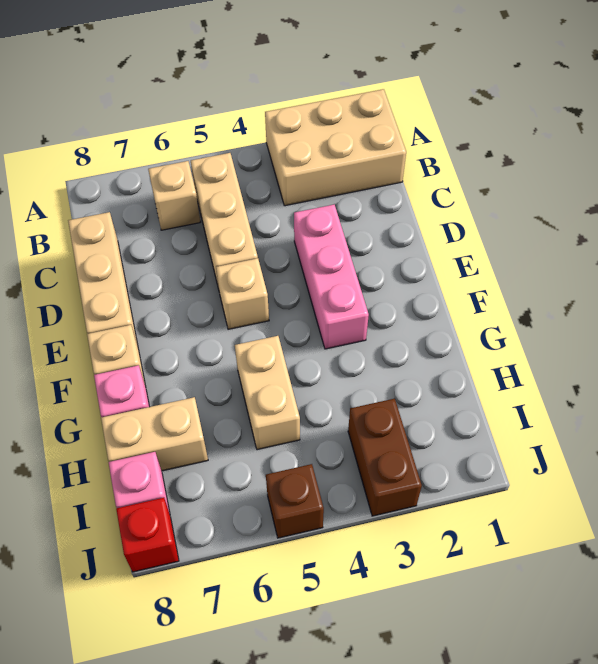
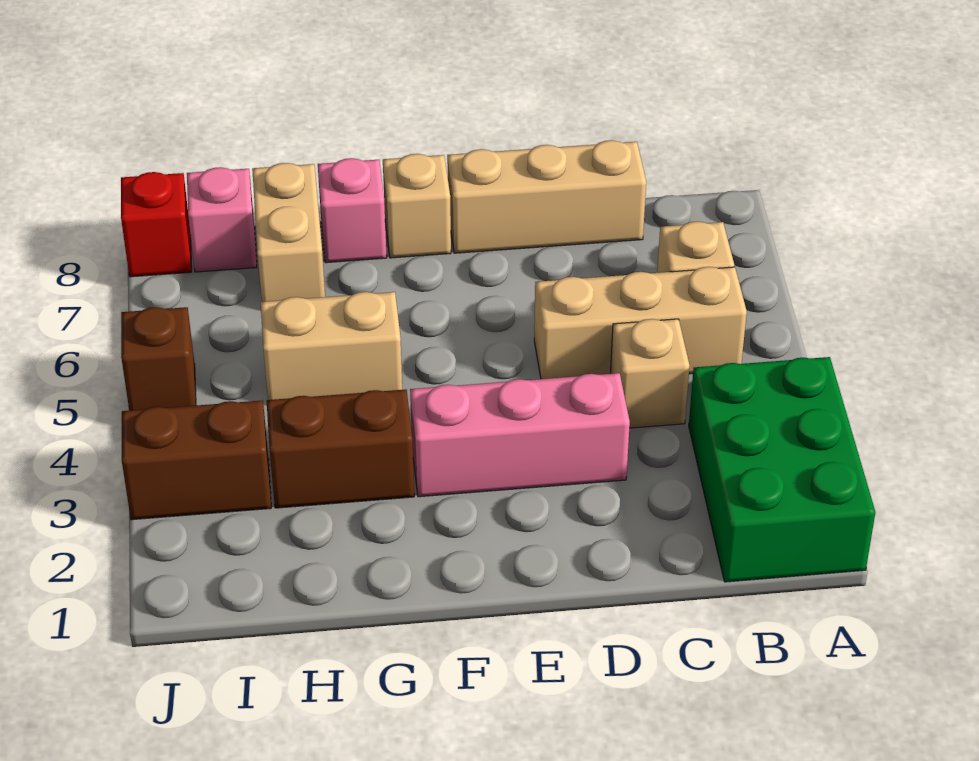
tan brick A1:B3 level 1 -> green brick A1:B3 level 1
tan brick E5 level 1 -> tan brick C4 level 1
none -> brown brick G3:H3 level 1

